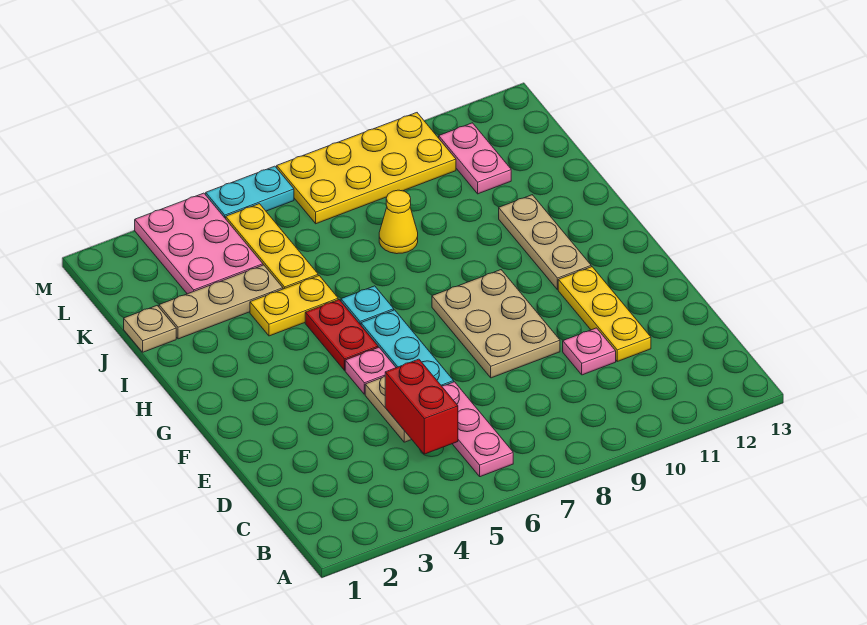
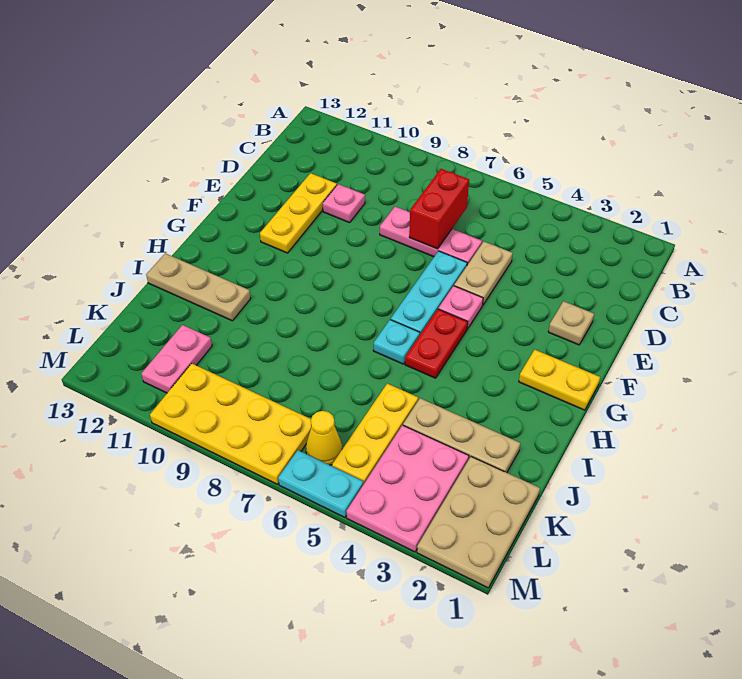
pink plate B6:D6 level 1 -> pink plate D6:D8 level 1
red brick C5:D5 level 2 -> red brick C7:D7 level 2
tan plate E8:G9 level 1 -> tan plate K1:M2 level 1
tan plate G11:I11 level 1 -> tan plate I11:I13 level 1
yellow plate I4:I5 level 1 -> yellow plate G1:G2 level 1
tan plate J1 level 1 -> tan plate E2 level 1
yellow cone J8 level 1 -> yellow cone L6 level 1

